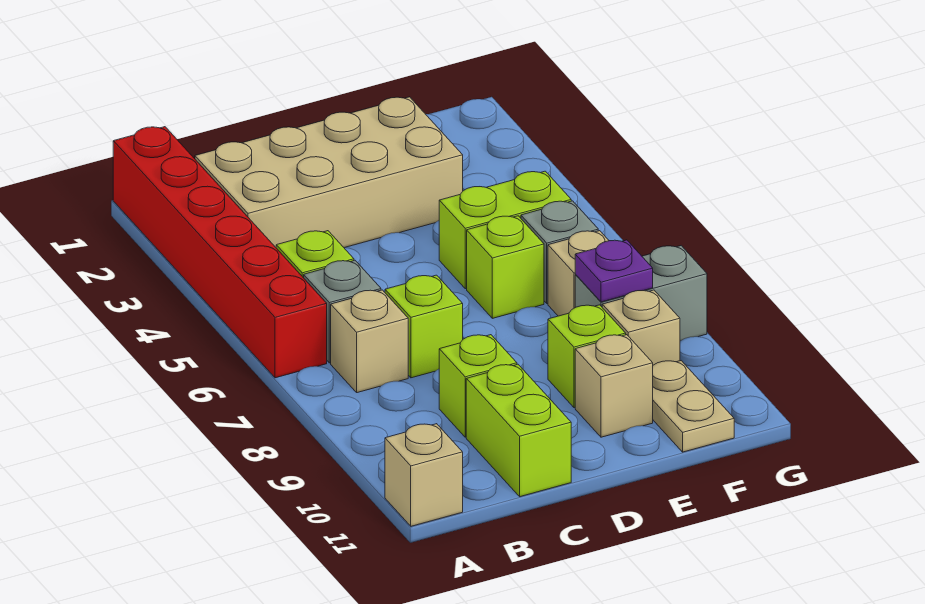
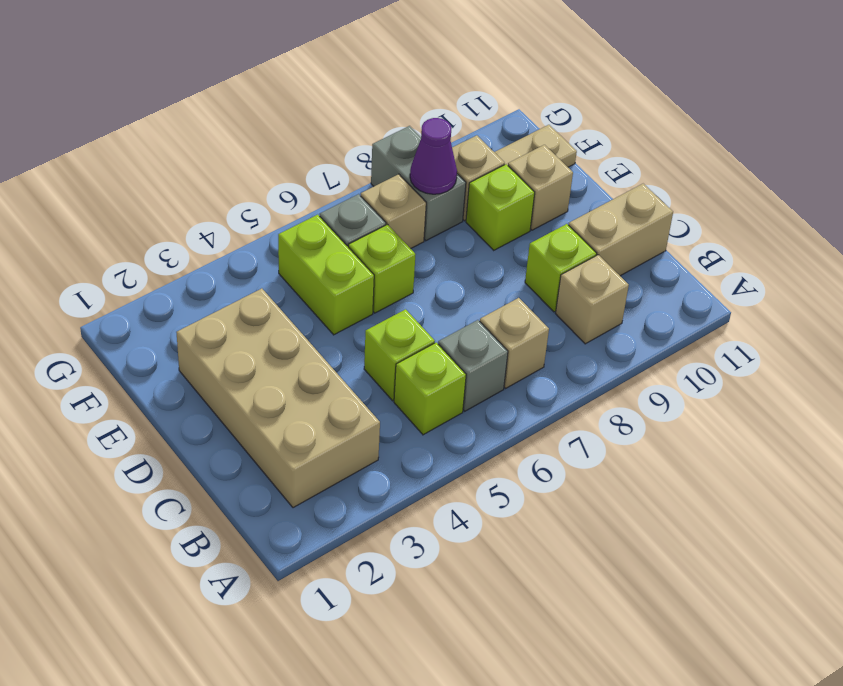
red brick A1:A6 level 1 -> none
tan brick A11 level 1 -> tan brick B9 level 1
lime brick C7 level 1 -> lime brick C5 level 1
lime brick C10:C11 level 1 -> tan brick C10:C11 level 1
purple plate F8 level 2 -> purple cone F8 level 2

